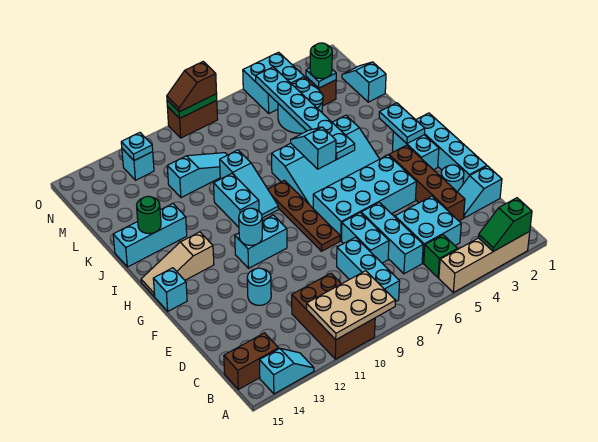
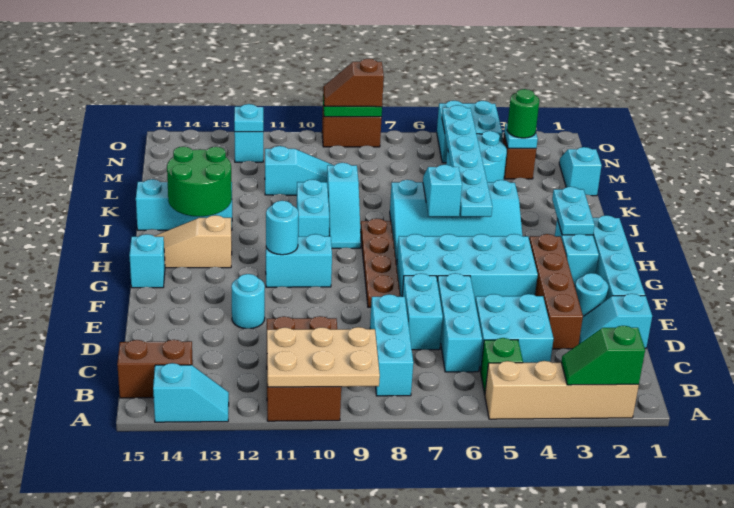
green round brick J14 level 2 -> green round brick I13:J14 level 2

